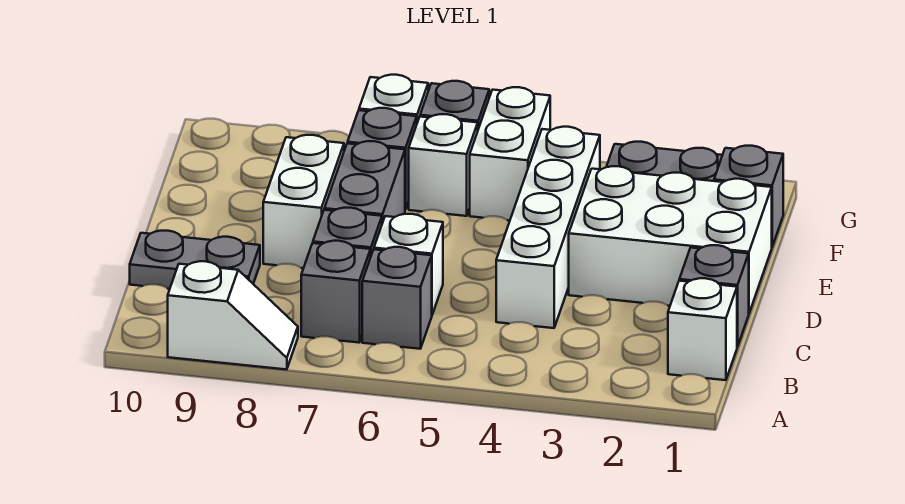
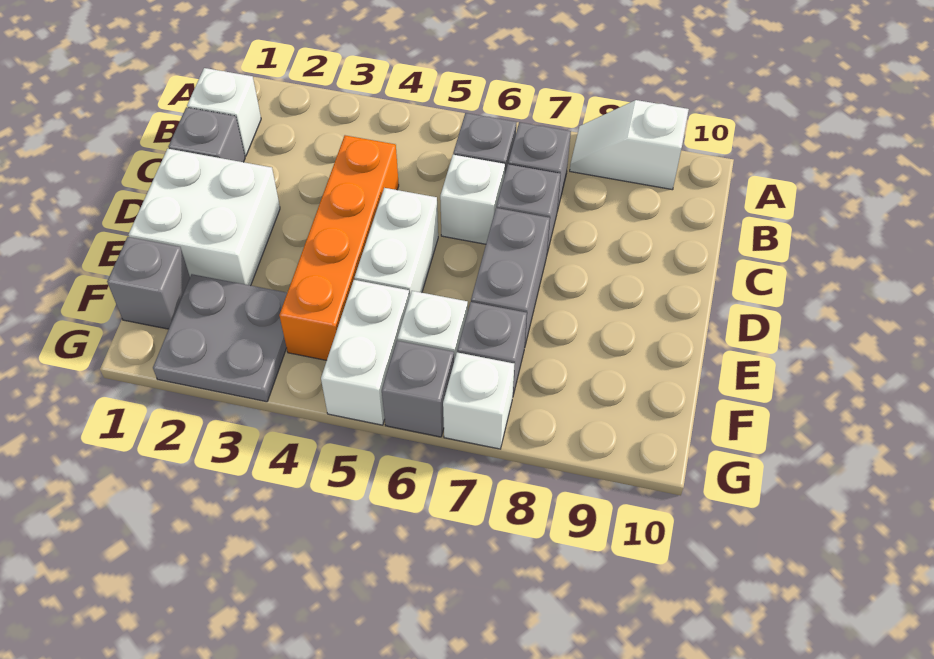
white brick C4:F4 level 1 -> orange brick C4:F4 level 1
grey plate C9:C10 level 1 -> none
white brick D1:E3 level 1 -> white brick D1:E2 level 1
white brick D8:E8 level 1 -> white brick D5:E5 level 1

